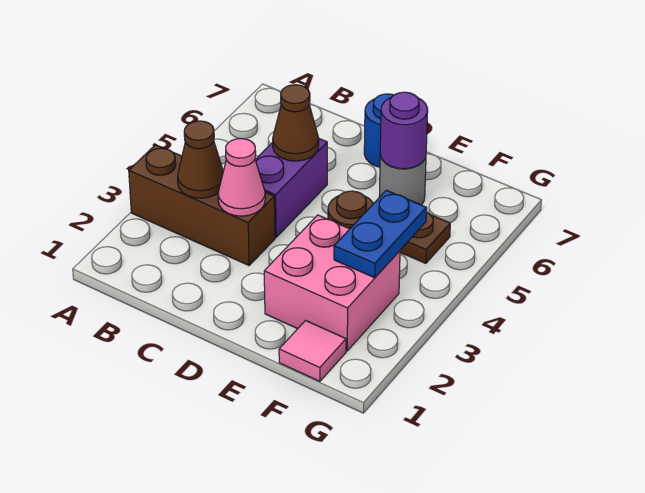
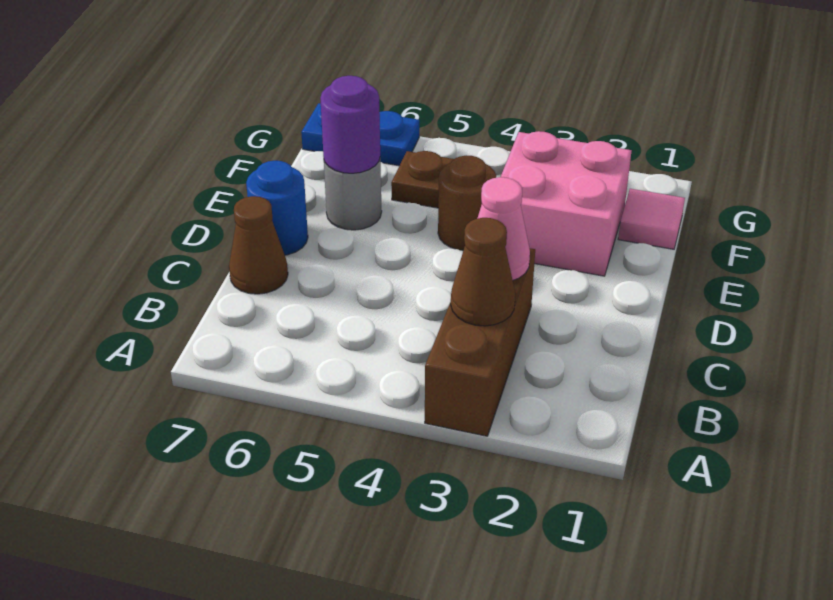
purple brick C4:C5 level 1 -> none
brown cone C5 level 2 -> brown cone C7 level 1
blue plate F3:F4 level 2 -> blue plate G6:G7 level 1

